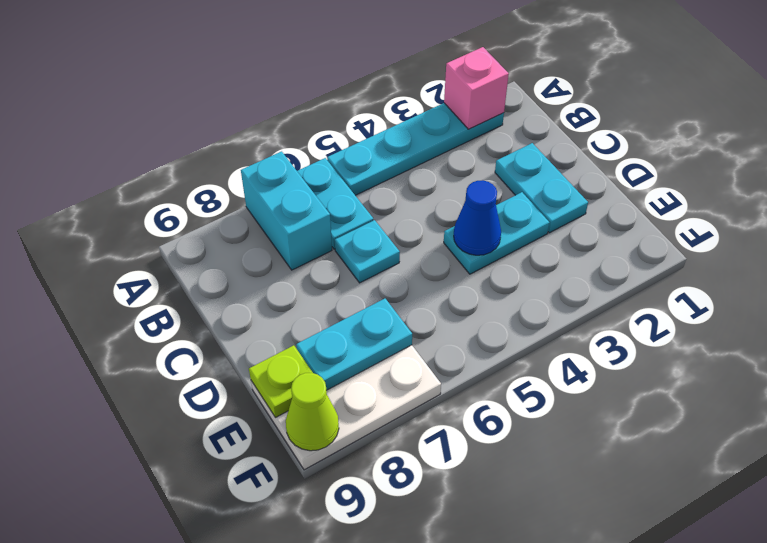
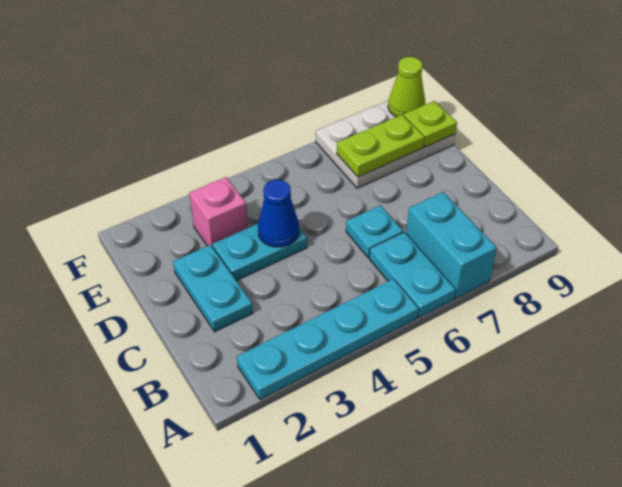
pink brick A2 level 2 -> pink brick E3 level 1
cyan plate E7:E8 level 2 -> lime plate E7:E8 level 2

